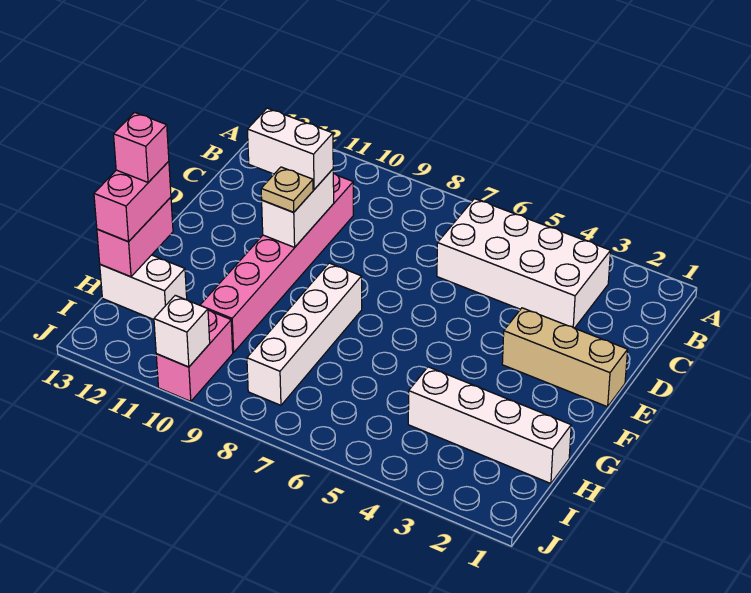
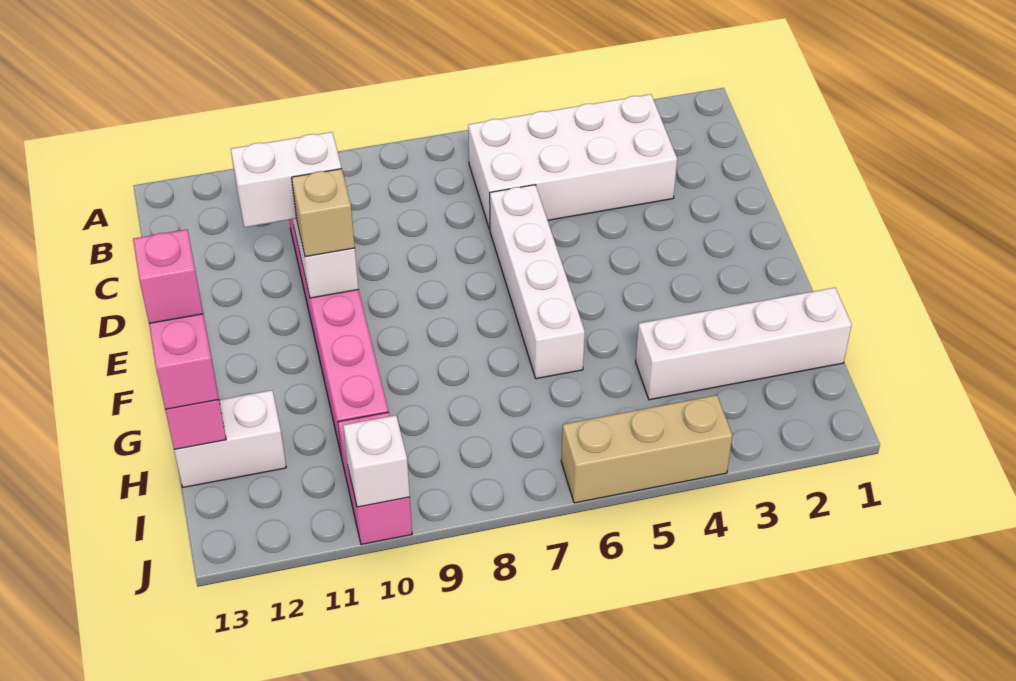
tan brick E1:E3 level 1 -> tan brick J4:J6 level 1
tan plate E10 level 3 -> tan brick E10 level 3
white brick F8:I8 level 1 -> white brick D6:G6 level 1

